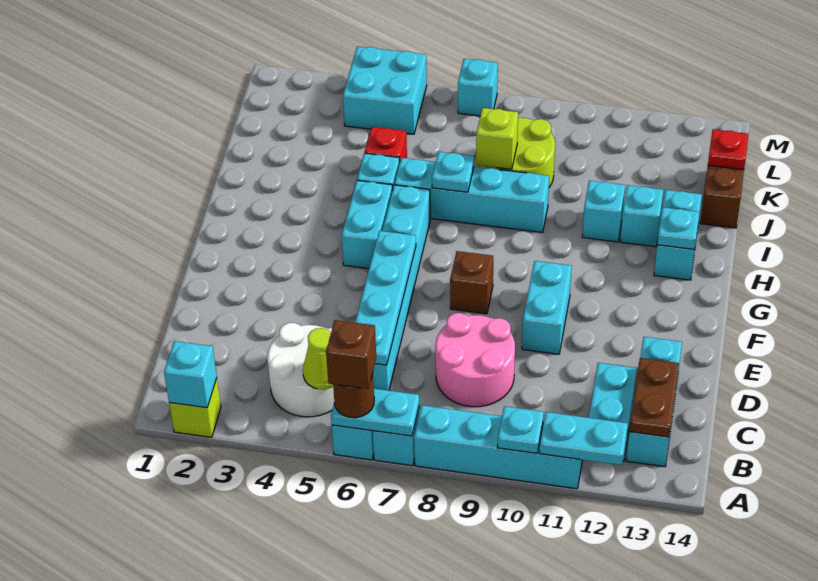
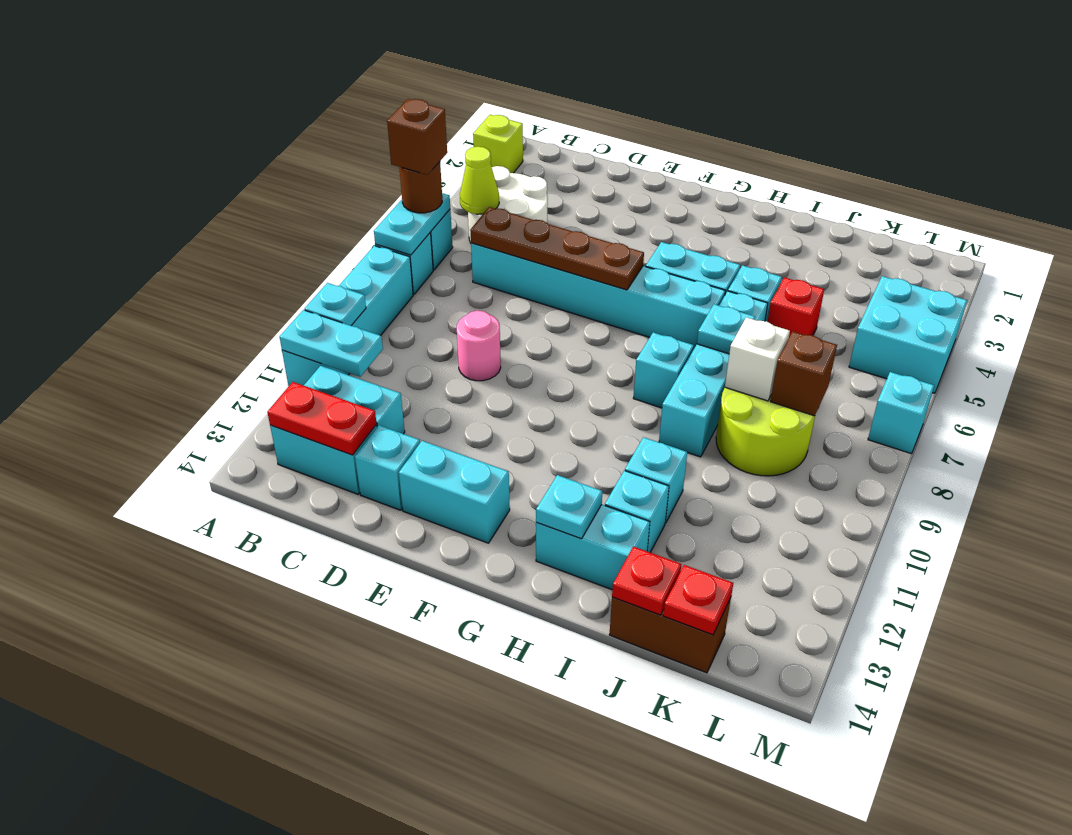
cyan brick A2 level 2 -> cyan brick H8 level 1
cyan plate A11:A12 level 2 -> cyan plate A11:B11 level 2
brown plate B13:C13 level 2 -> red plate B13:C13 level 2
cyan plate C6:F6 level 2 -> brown plate C6:F6 level 2
pink round brick C8:D9 level 1 -> pink round brick D9 level 1
cyan brick E10:F10 level 1 -> cyan brick E13:F13 level 1
brown brick F8 level 1 -> brown brick K8 level 2
lime brick J8 level 2 -> white brick J8 level 2
none -> red plate J14 level 2

